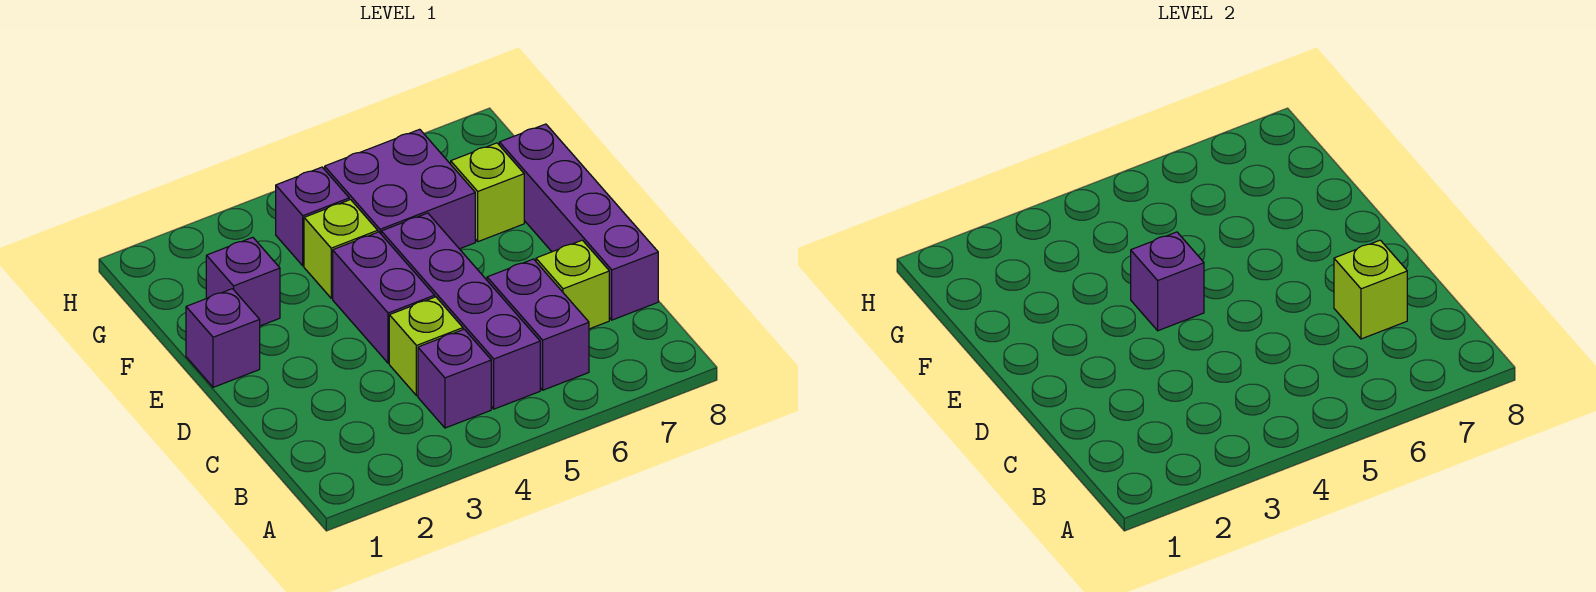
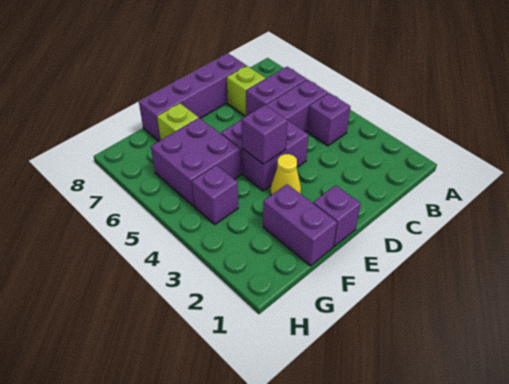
lime brick C4 level 1 -> none
lime brick C7 level 2 -> none
none -> yellow cone E3 level 1
purple brick F2 level 1 -> purple brick F1:F2 level 1
lime brick F4 level 1 -> none

